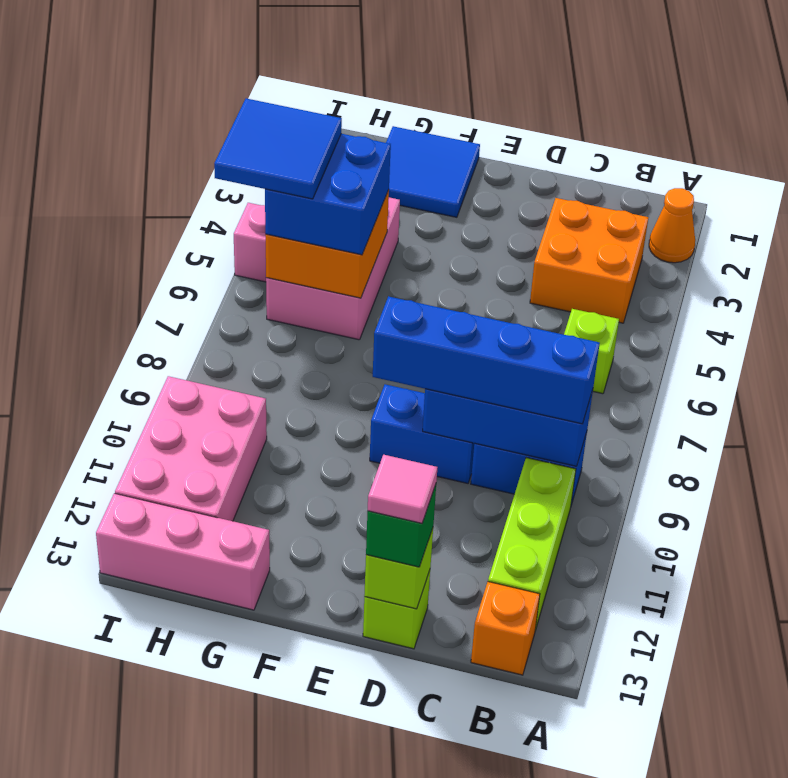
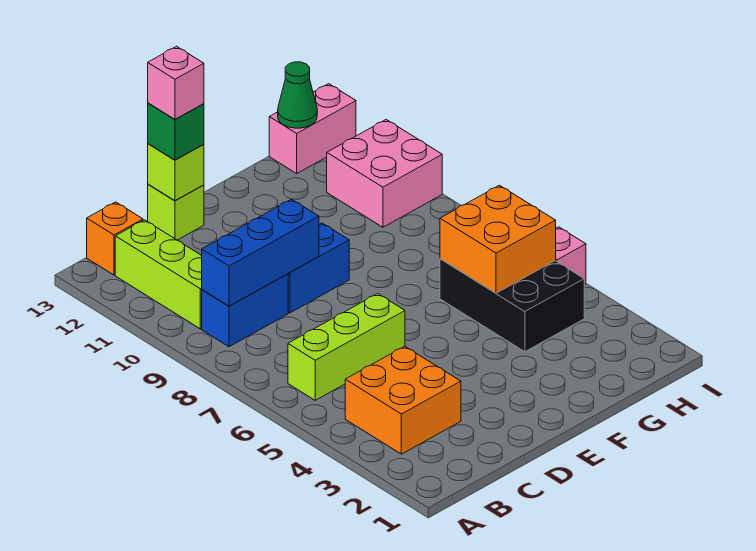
orange cone A2 level 1 -> none
lime brick B6 level 1 -> lime brick B6:D6 level 1
blue brick B9:E9 level 3 -> none
pink tile D13 level 4 -> pink brick D13 level 4
blue tile F1:G2 level 1 -> none
pink brick G4:H6 level 1 -> black brick G4:H6 level 1
blue brick G5:H6 level 3 -> none
pink brick G13:I13 level 1 -> pink brick H13:I13 level 1
blue tile H5:I6 level 4 -> none
pink brick H10:I12 level 1 -> pink brick H10:I11 level 1
none -> green cone H13 level 2

